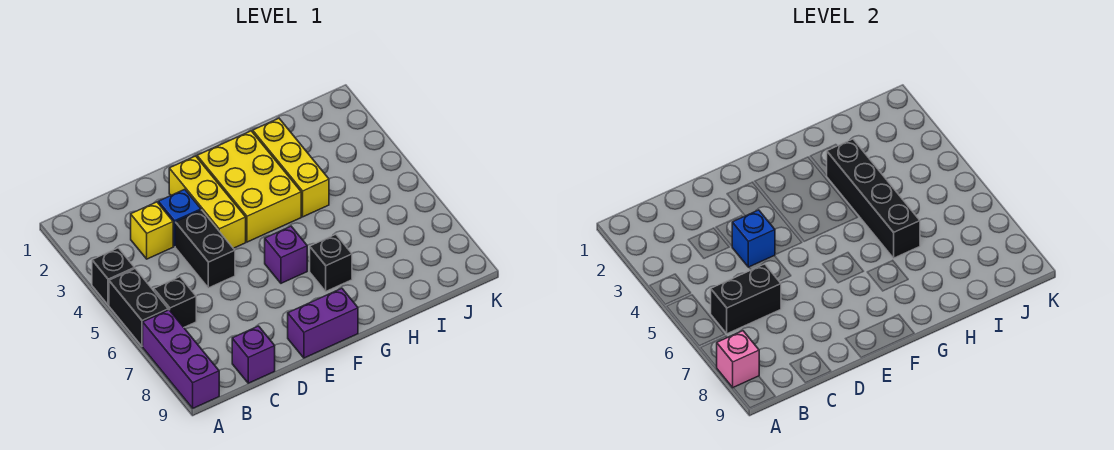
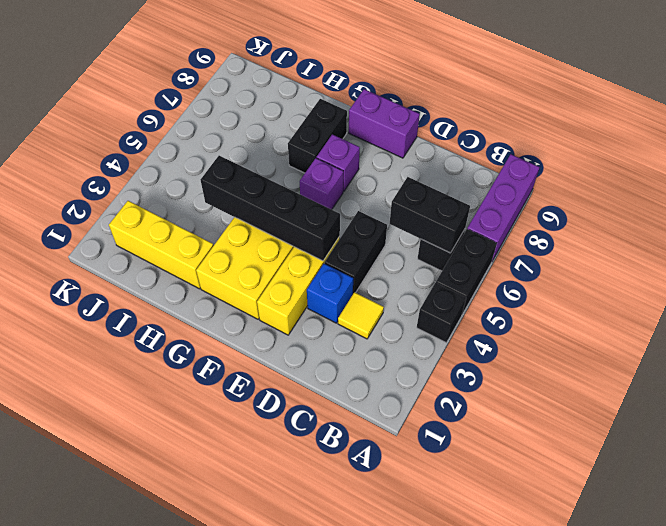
pink brick A8 level 2 -> none
yellow brick C3 level 1 -> yellow tile C3 level 1
purple brick C9 level 1 -> purple brick F7 level 1
blue brick D4 level 2 -> none
black brick G7 level 1 -> black brick G7:G8 level 1
yellow brick H2:H4 level 1 -> yellow brick H2:J2 level 1
black brick H3:H6 level 2 -> black brick E4:H4 level 2

